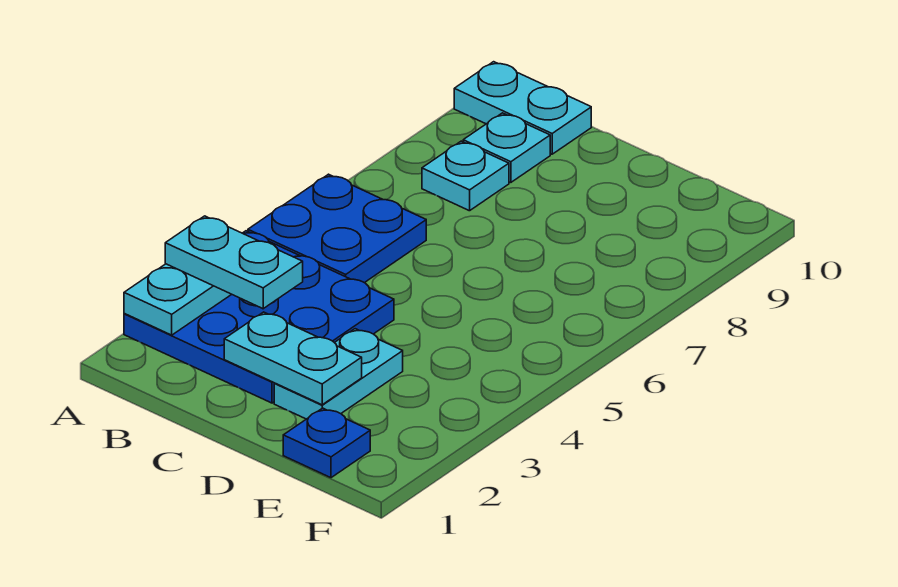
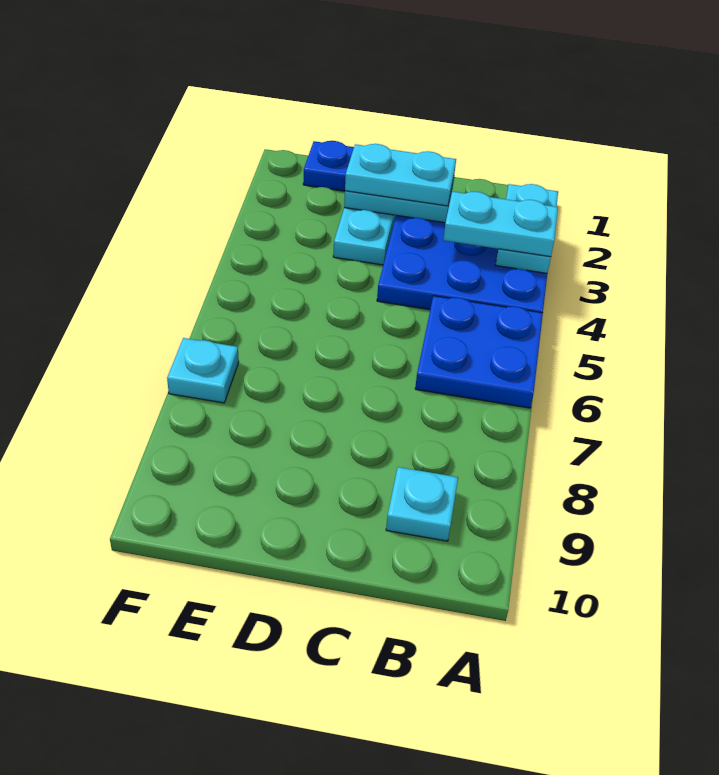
cyan plate A10:B10 level 1 -> cyan plate C2:D2 level 3
cyan plate B8 level 1 -> cyan plate F7 level 1

